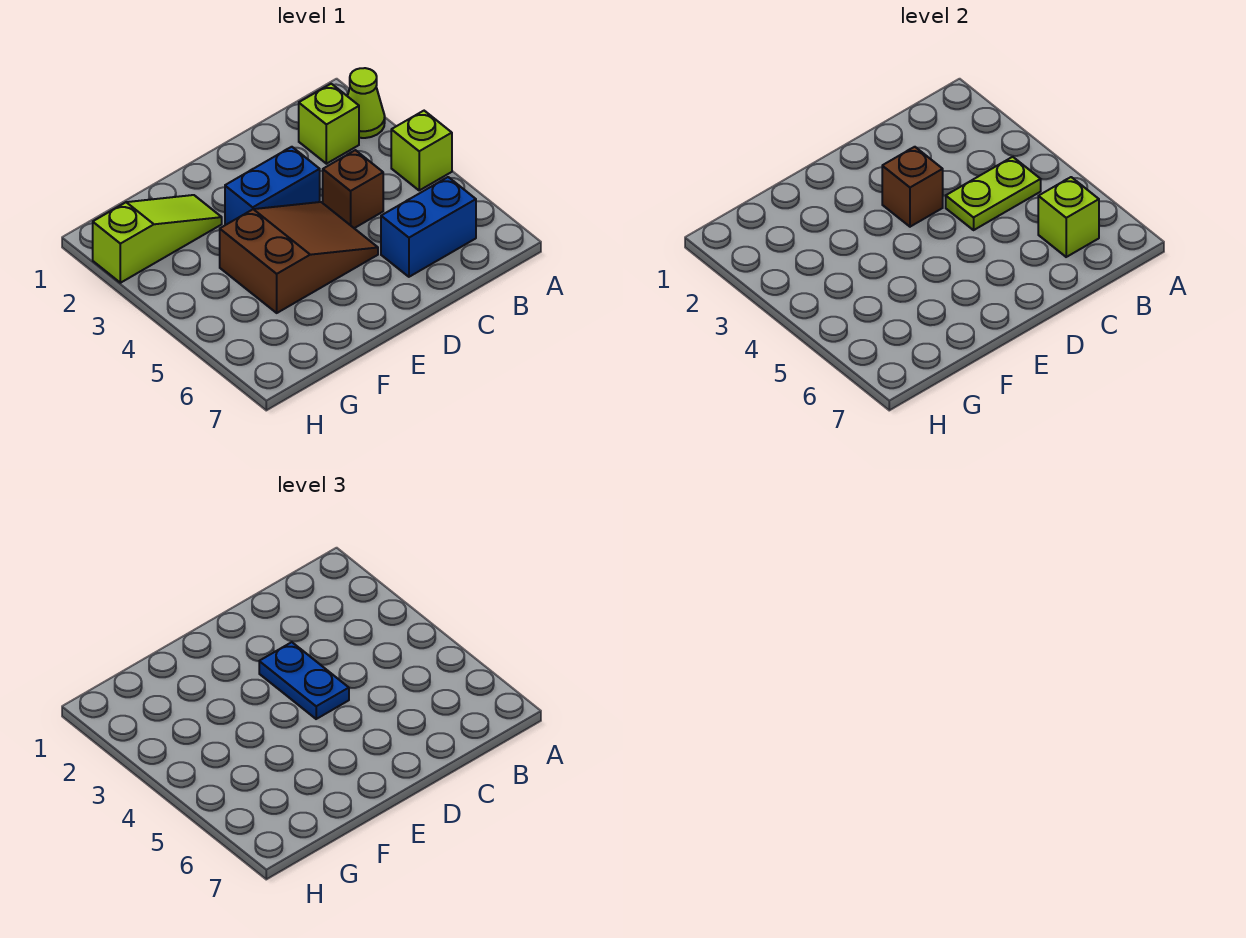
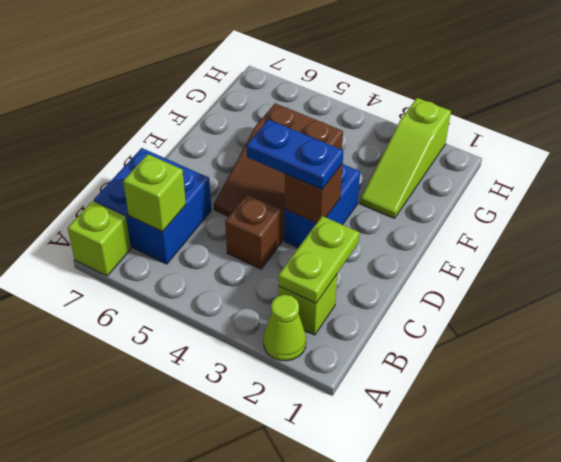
lime brick A4 level 1 -> lime brick A7 level 1
lime plate B4:C4 level 2 -> lime plate B2:C2 level 2
blue brick B6:C6 level 1 -> blue brick B6:C7 level 1

